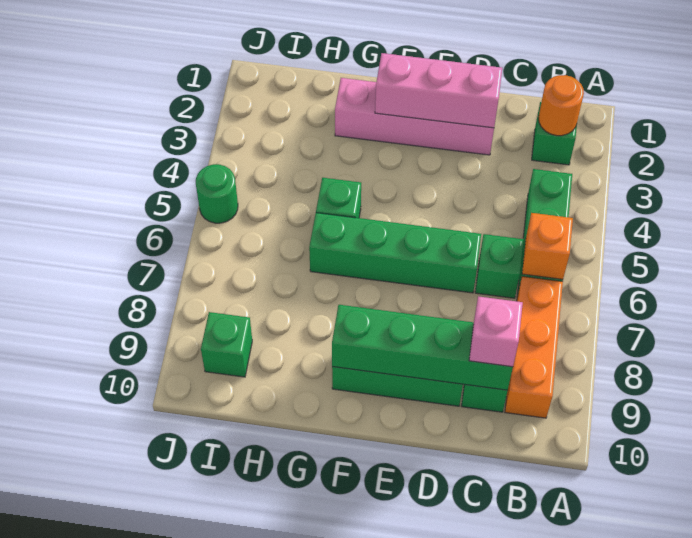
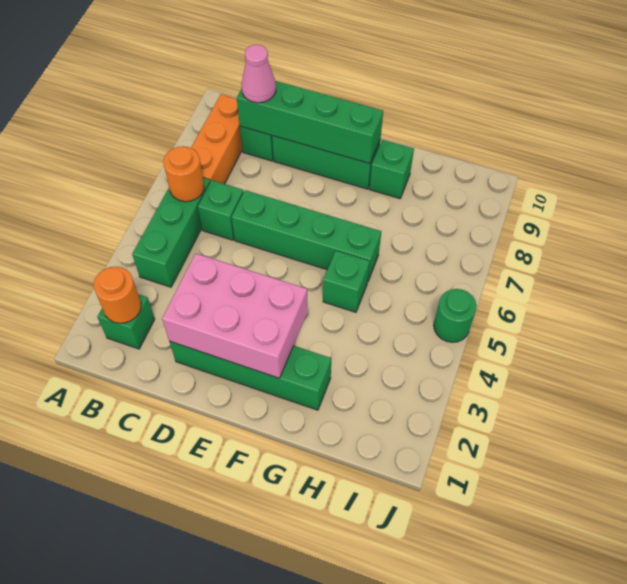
orange brick B6 level 2 -> orange round brick B6 level 2
pink brick C9 level 3 -> pink cone C9 level 3
pink brick D2:G2 level 1 -> green brick D2:G2 level 1
pink brick D2:F2 level 2 -> pink brick D2:F3 level 2
green brick I9 level 1 -> green brick G9 level 1

